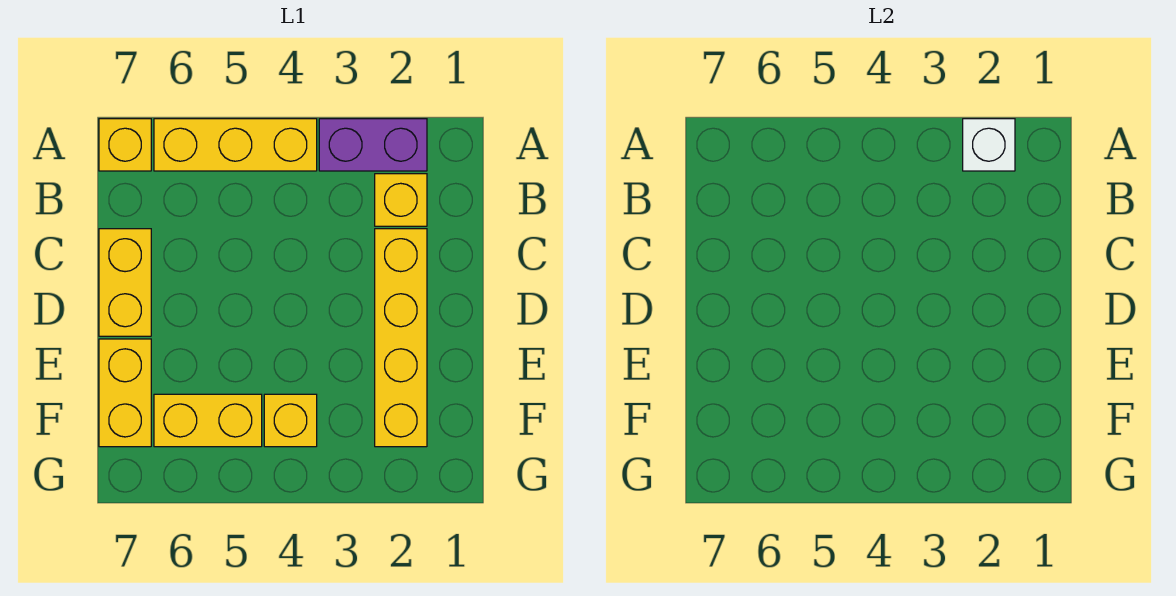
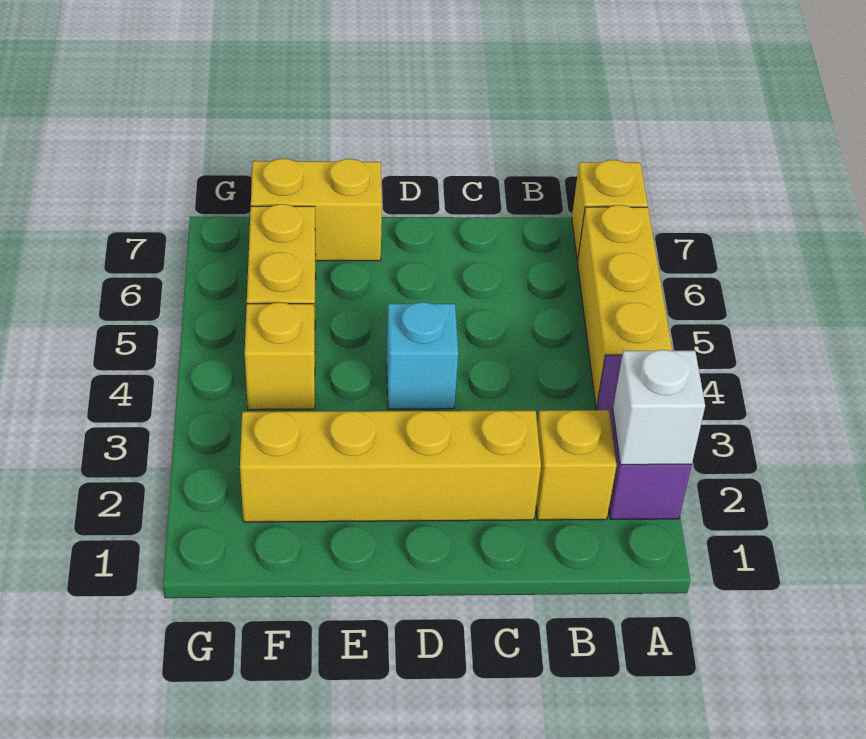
yellow brick C7:D7 level 1 -> none
none -> cyan brick D4 level 1

